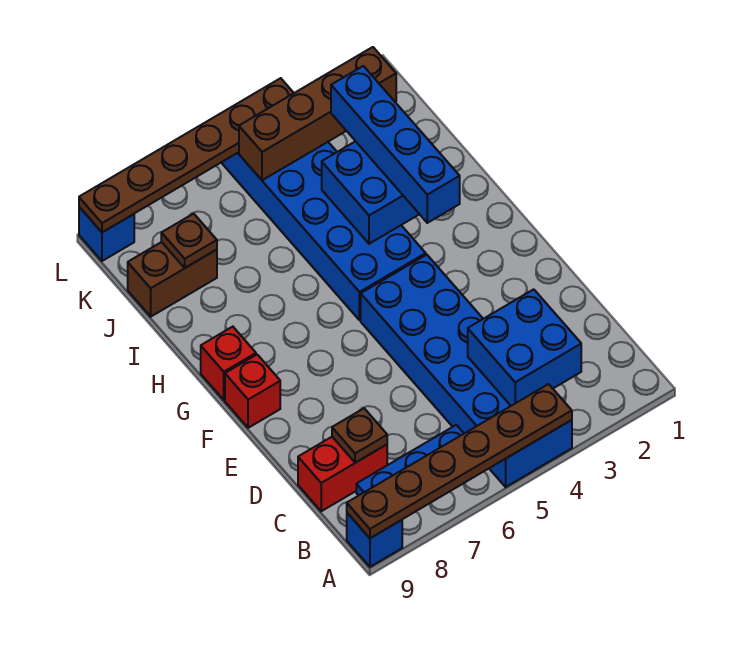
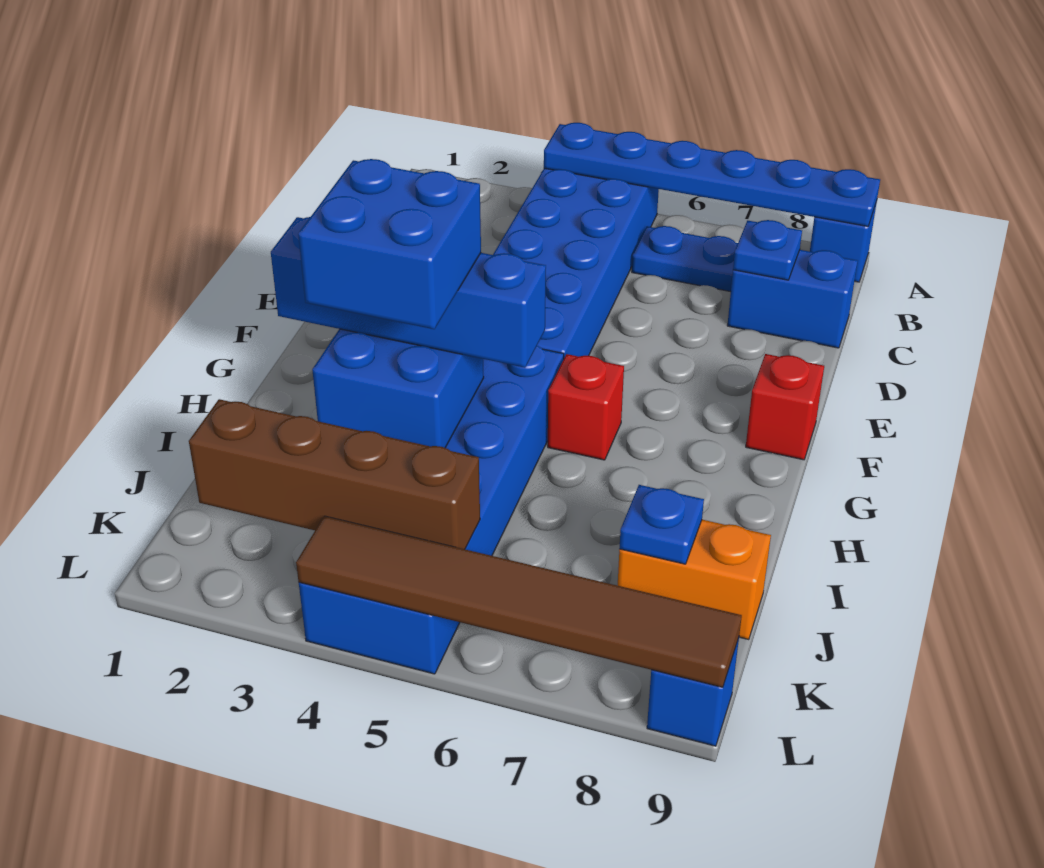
brown plate A4:A9 level 2 -> blue plate A4:A9 level 2
blue brick B3:C4 level 2 -> blue brick H3:I4 level 4
red brick C8:C9 level 1 -> blue brick C8:C9 level 1
brown plate C8 level 2 -> blue plate C8 level 2
blue brick G3:J3 level 3 -> blue brick H2:H5 level 3
red brick G9 level 1 -> red brick G6 level 1
brown brick J8:J9 level 1 -> orange brick J8:J9 level 1
brown plate J8 level 2 -> blue plate J8 level 2
brown plate L4:L9 level 2 -> brown tile L4:L9 level 2

